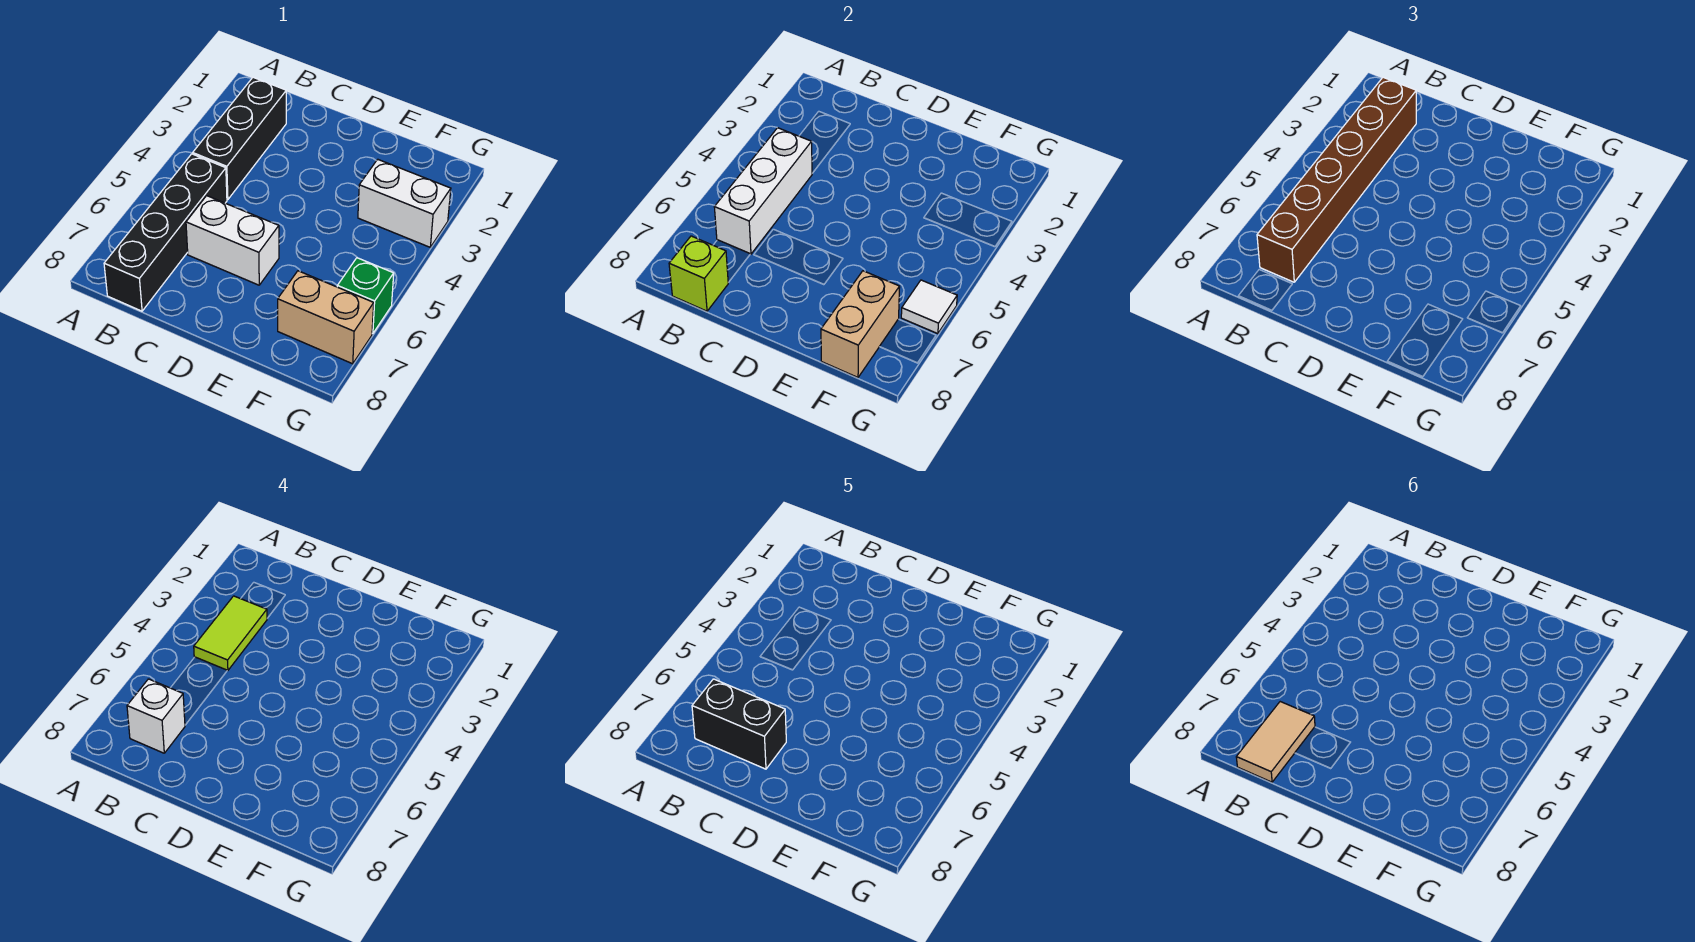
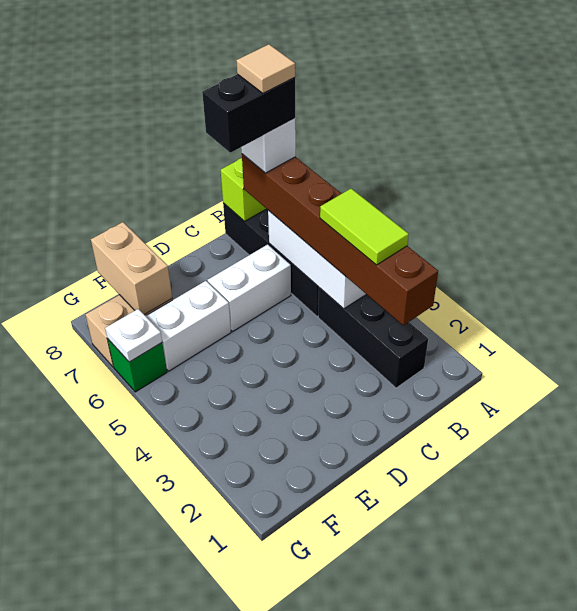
tan tile B7:B8 level 6 -> tan tile B7 level 6
white brick F3:G3 level 1 -> white brick E6:F6 level 1
white tile G6 level 2 -> white plate G6 level 2

